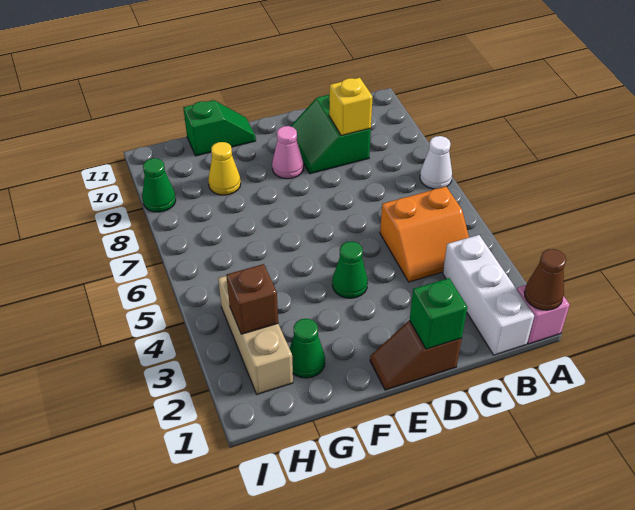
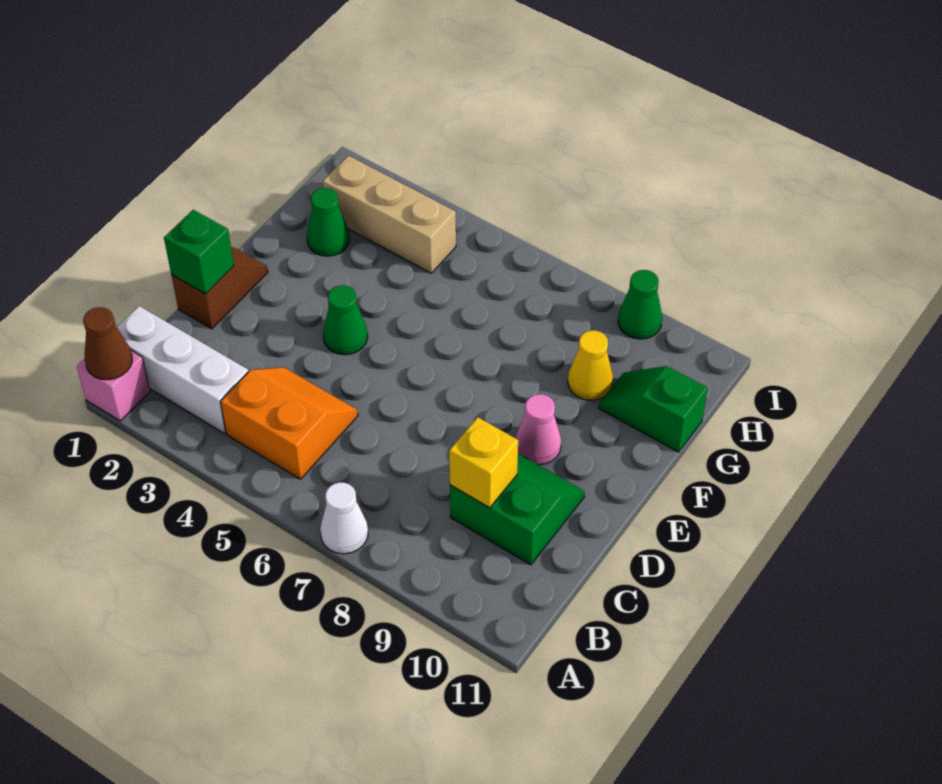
orange slope B4:C5 level 1 top 5 -> orange slope B4:C5 level 1 top B
green slope F11:G11 level 1 top G -> green slope G10:G11 level 1 top 11
brown brick H3 level 2 -> none

